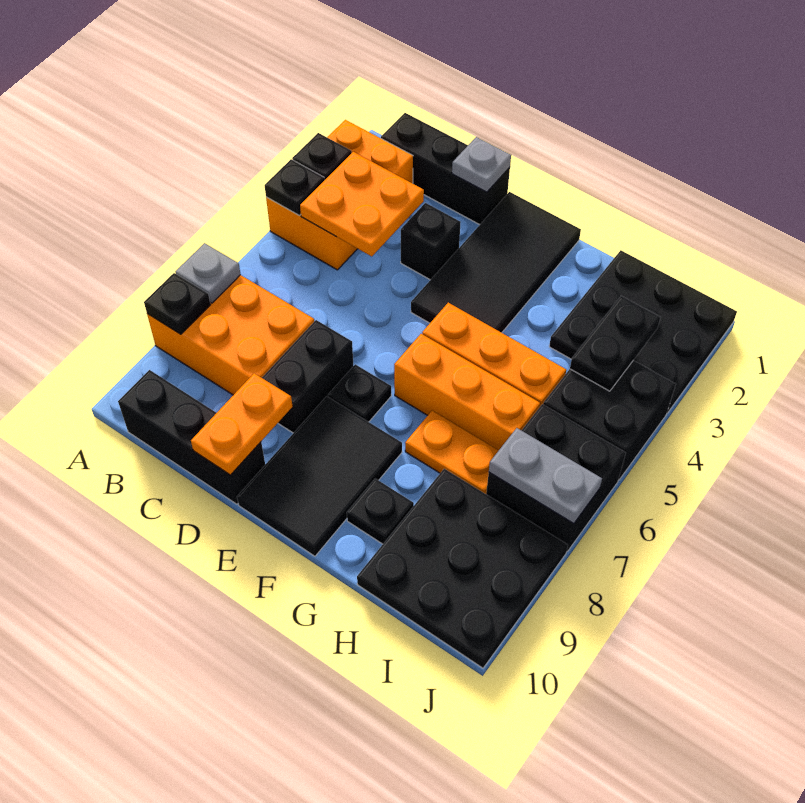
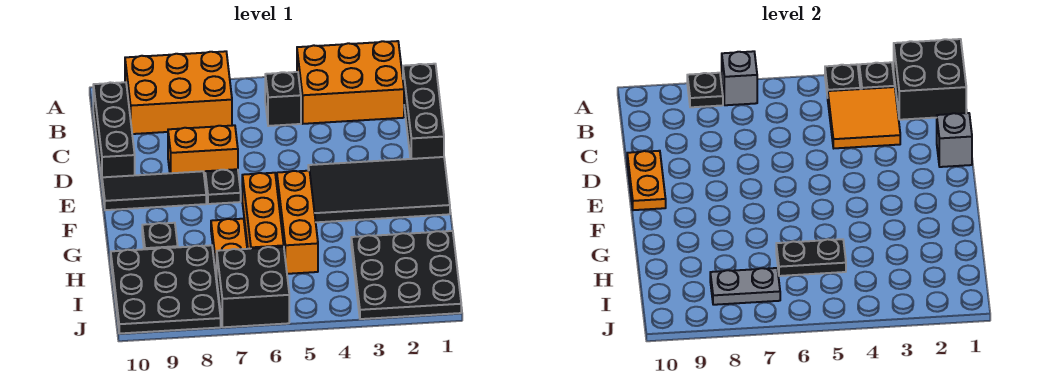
orange brick A7:C8 level 1 -> orange brick A7:B9 level 1
grey plate A7 level 2 -> grey brick A7 level 2
orange plate B3:C4 level 2 -> orange tile B3:C4 level 2
grey plate D1 level 2 -> grey brick D1 level 2
black brick D3 level 1 -> black brick B5 level 1
black brick D7:D8 level 1 -> orange brick D7:D8 level 1
orange plate D9:D10 level 2 -> orange plate D10:E10 level 2
black tile E8:F10 level 1 -> black tile E8:E10 level 1
black plate I3:I4 level 2 -> black plate H5:H6 level 2
black brick I4:J5 level 1 -> black brick A1:B2 level 2
grey plate I7:J7 level 2 -> grey plate I7:I8 level 2

